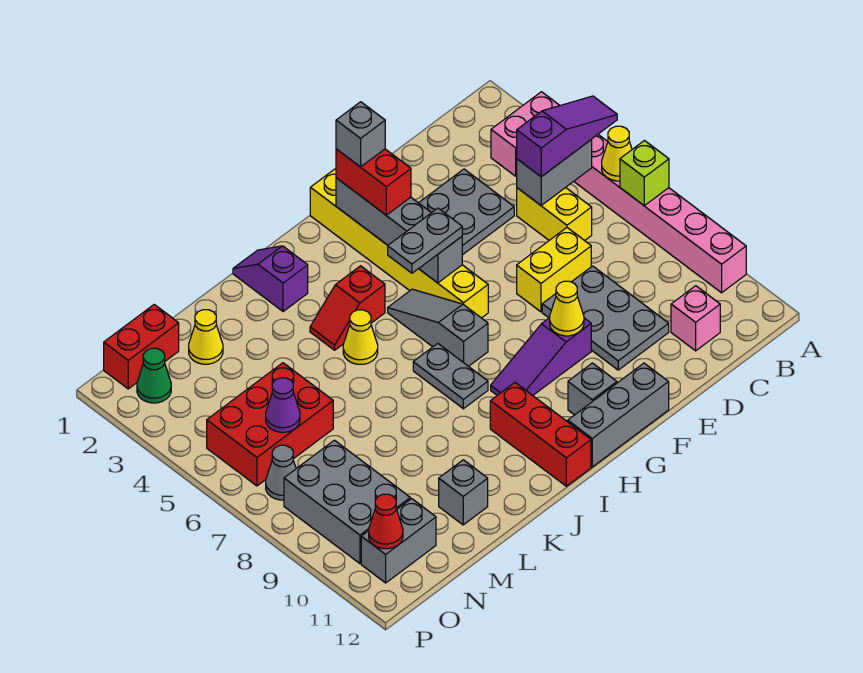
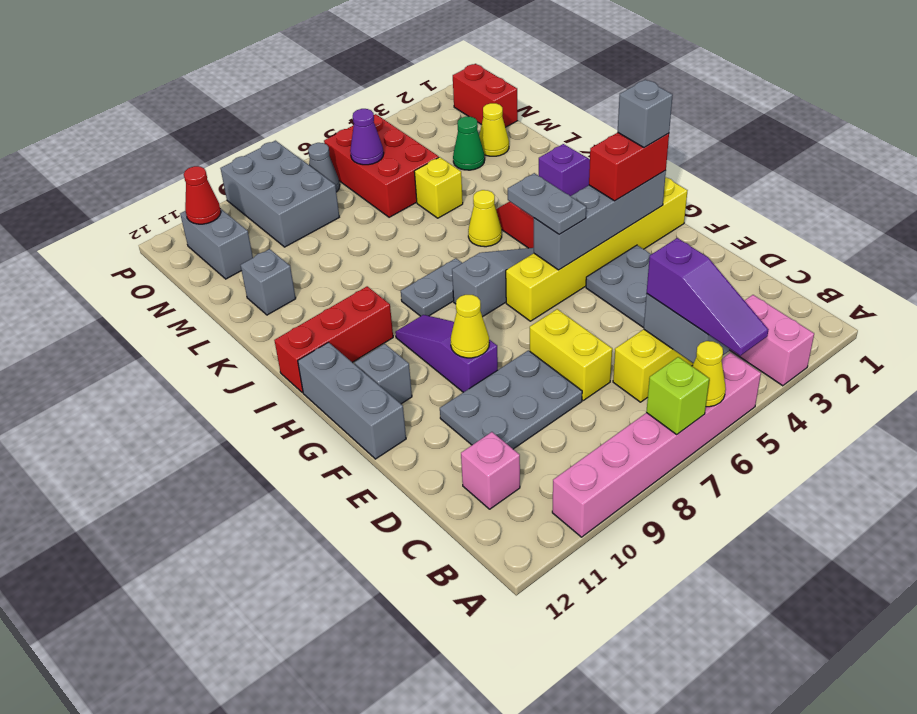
none -> yellow brick L5 level 1
grey brick N8:O10 level 1 -> grey brick N8:P9 level 1
green cone O2 level 1 -> green cone M3 level 1

